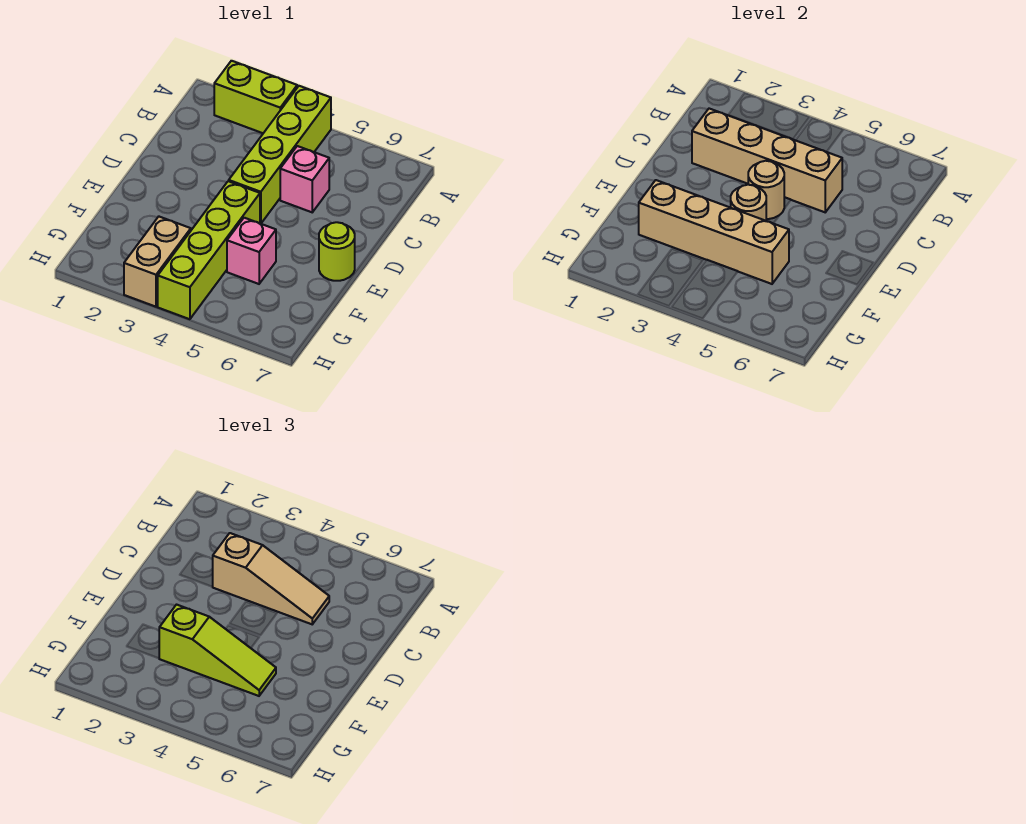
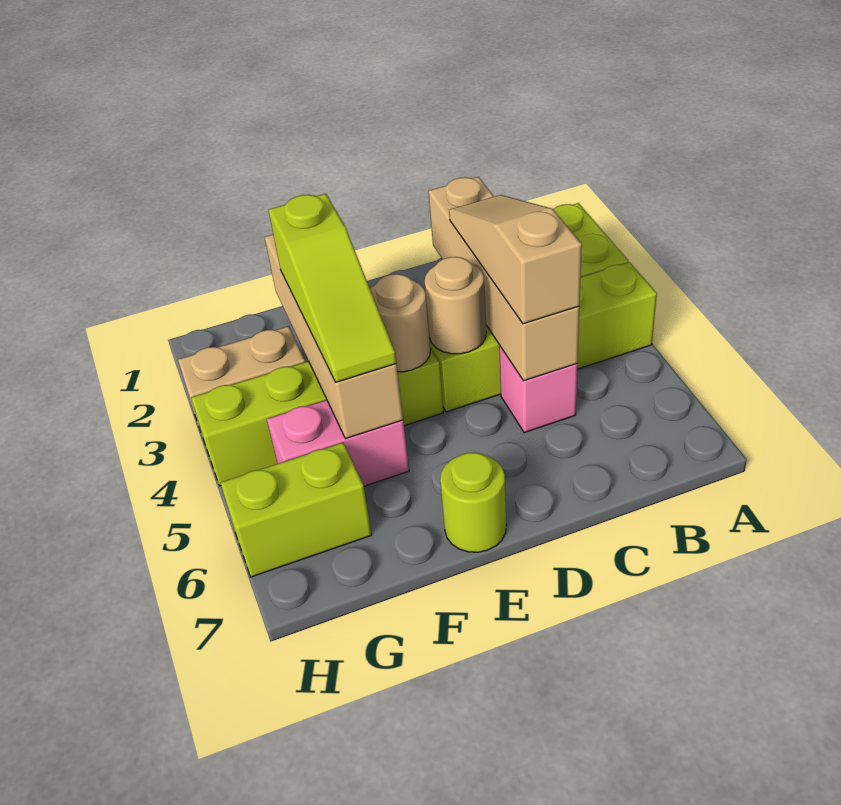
tan slope C3:C5 level 3 top 3 -> tan slope C3:C5 level 3 top 5
pink brick F5 level 1 -> pink brick F5:G5 level 1
none -> lime brick G6:H6 level 1

